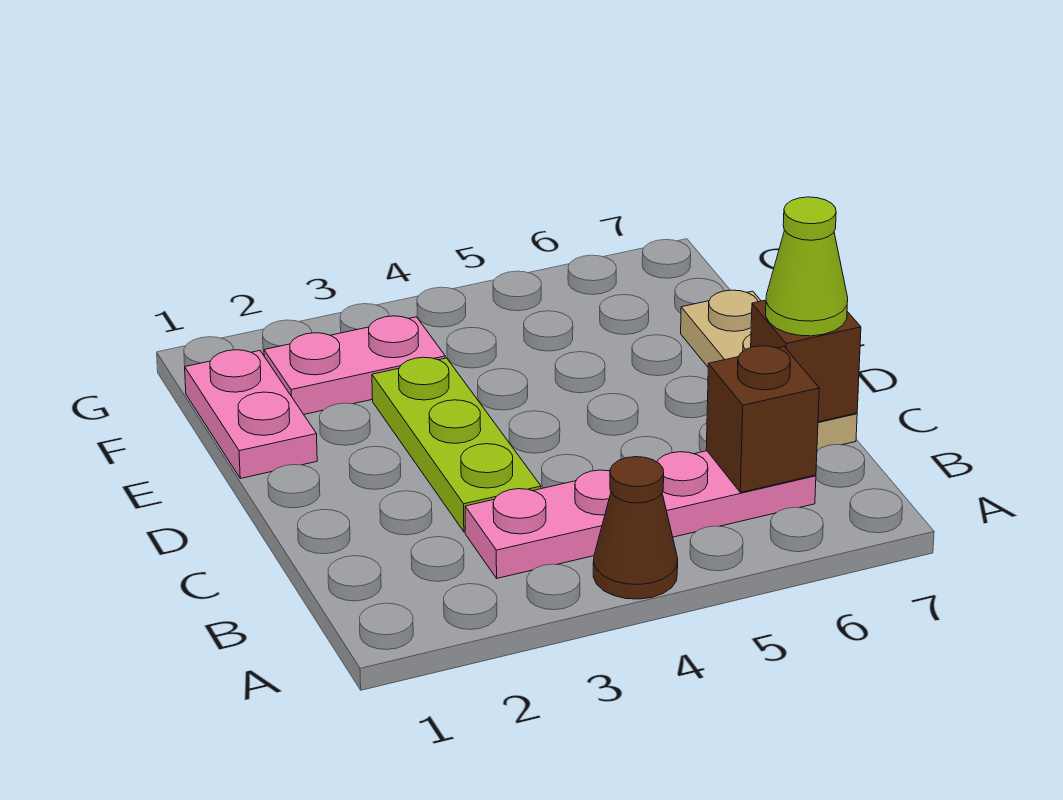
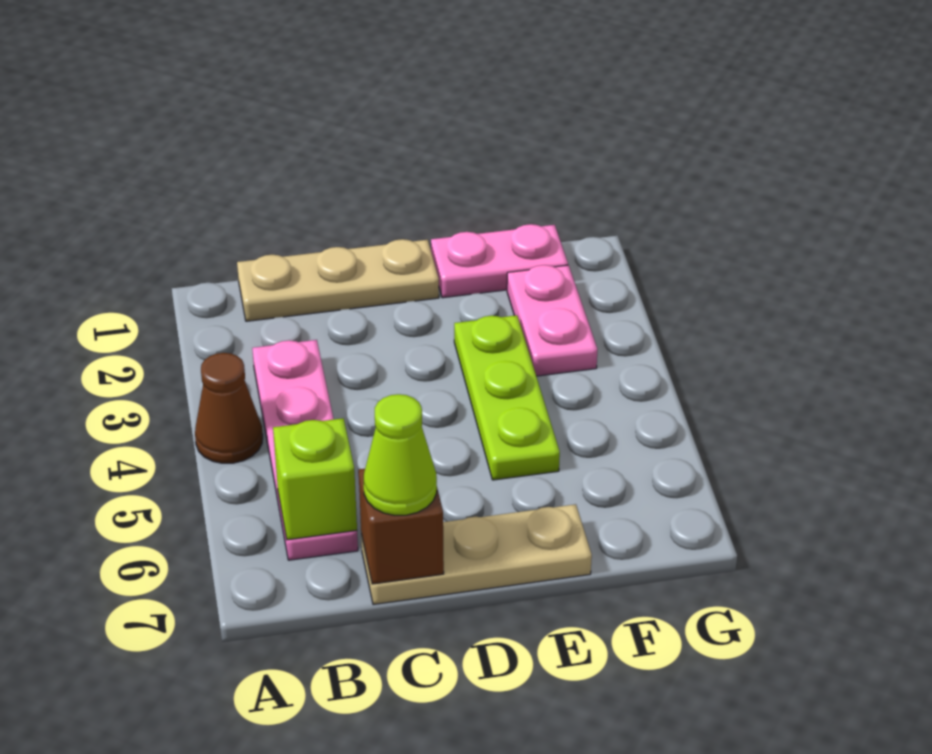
none -> tan plate B1:D1 level 1
brown brick B6 level 2 -> lime brick B6 level 2
lime plate C3:E3 level 1 -> lime plate E3:E5 level 1

